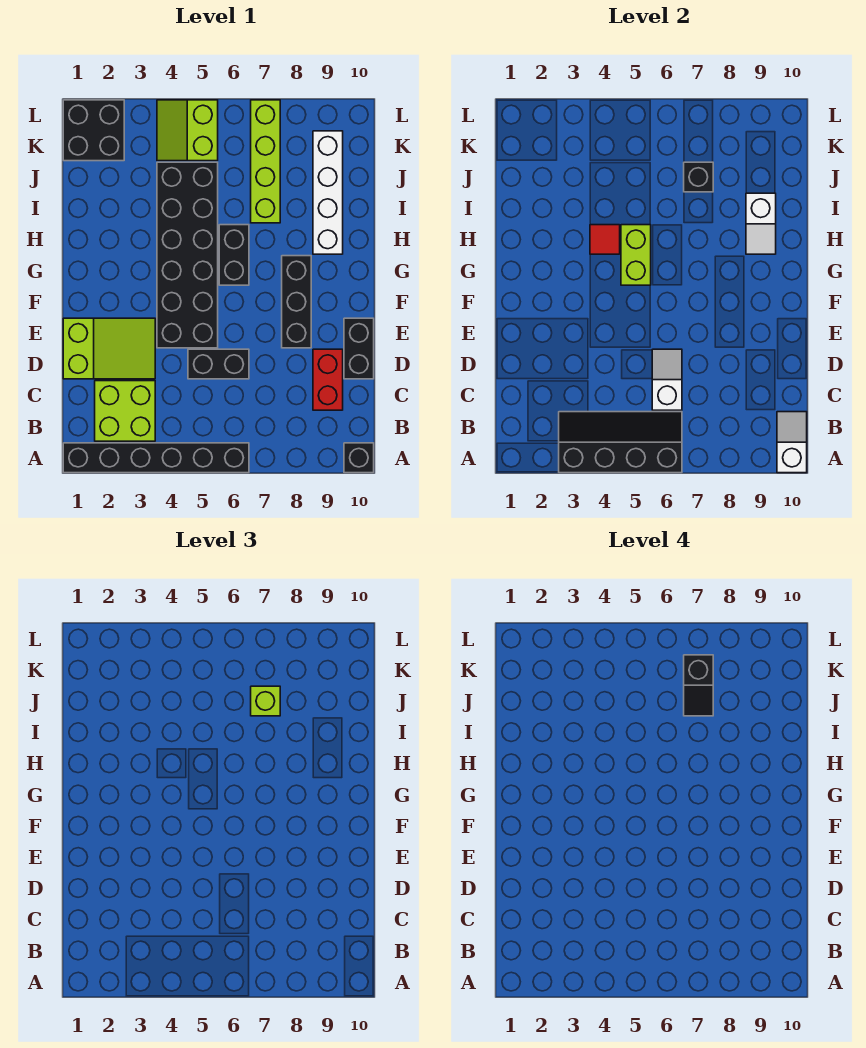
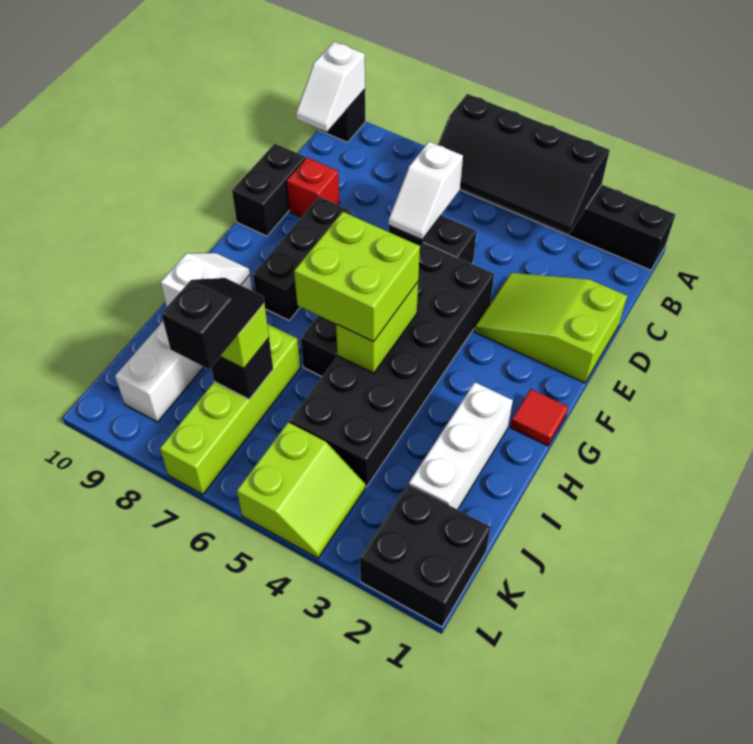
lime brick B2:C3 level 1 -> lime brick G5:H6 level 3
red brick C9:D9 level 1 -> red brick D9 level 1
none -> white brick H2:J2 level 1
red tile H4 level 2 -> red tile G1 level 1

